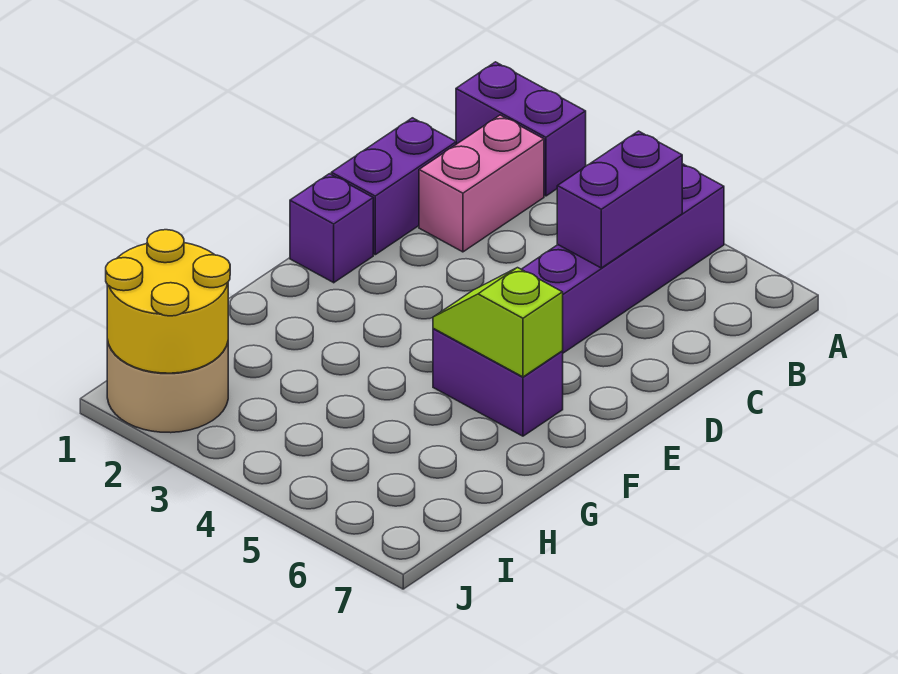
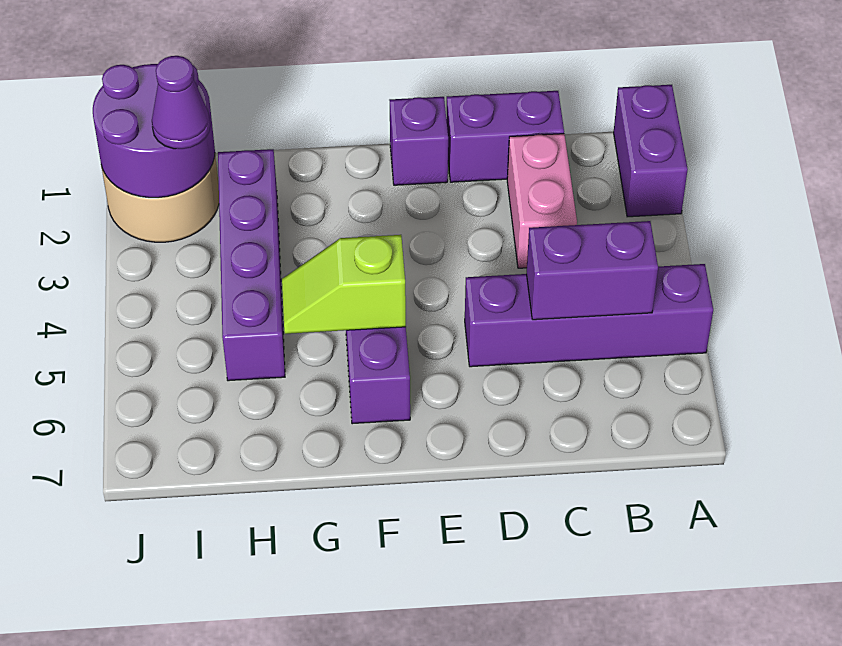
pink brick B2:C2 level 1 -> pink brick C2:C3 level 1
lime slope F5:F6 level 2 top 6 -> lime slope F5:G5 level 2 top F
none -> purple brick H2:H5 level 1
yellow round brick I1:J2 level 2 -> purple round brick I1:J2 level 2
none -> purple cone I2 level 3

